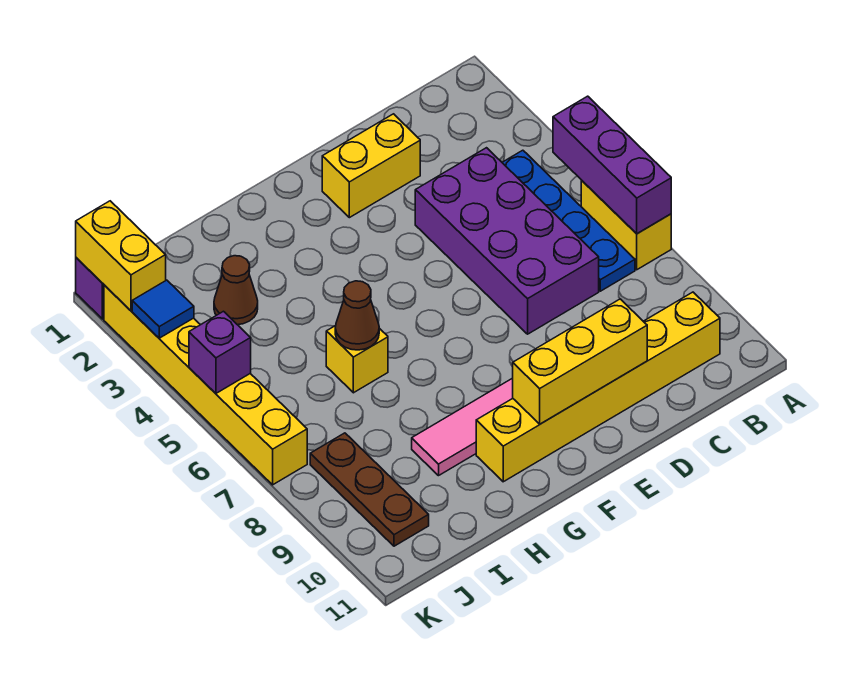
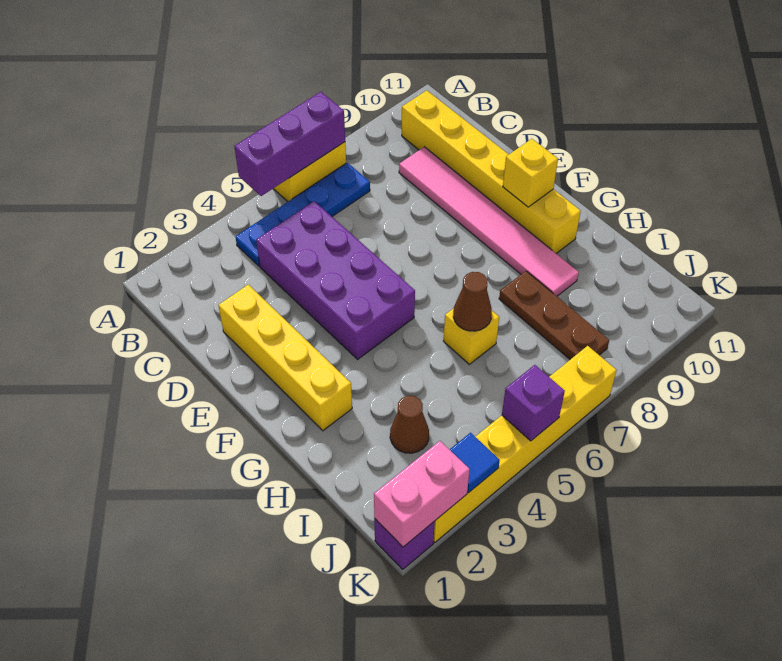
purple brick C4:D7 level 1 -> purple brick C4:F5 level 1
yellow brick D2:E2 level 1 -> yellow brick D2:G2 level 1
yellow brick D10:F10 level 2 -> yellow brick F10 level 2
brown plate J8:J10 level 1 -> brown plate H8:J8 level 1
yellow brick K1:K2 level 2 -> pink brick K1:K2 level 2

